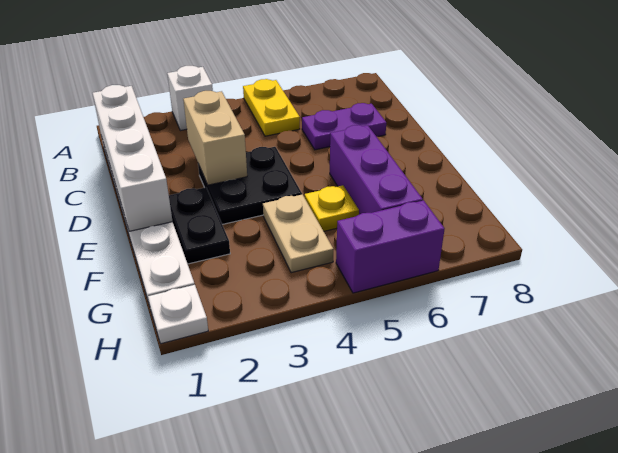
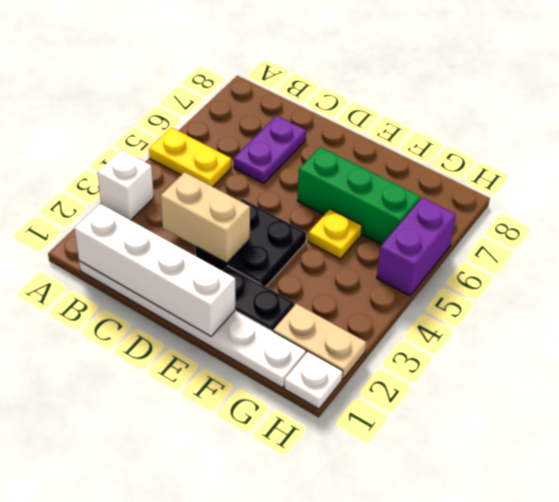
purple brick E6:G6 level 1 -> green brick E6:G6 level 1
tan plate F4:G4 level 1 -> tan plate G2:H2 level 1

